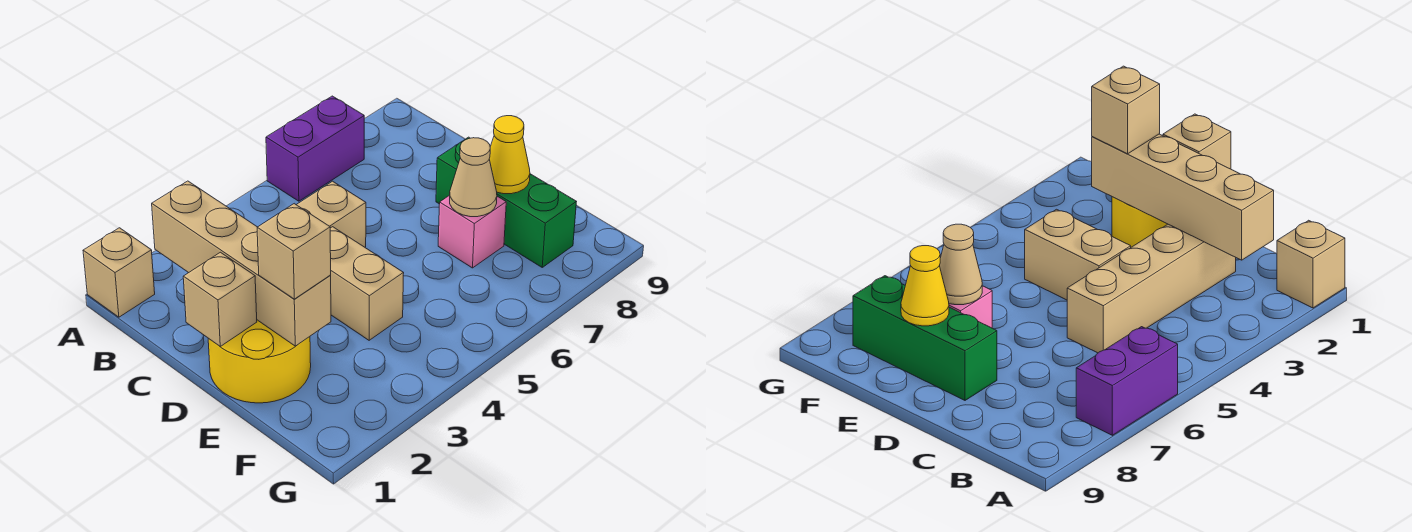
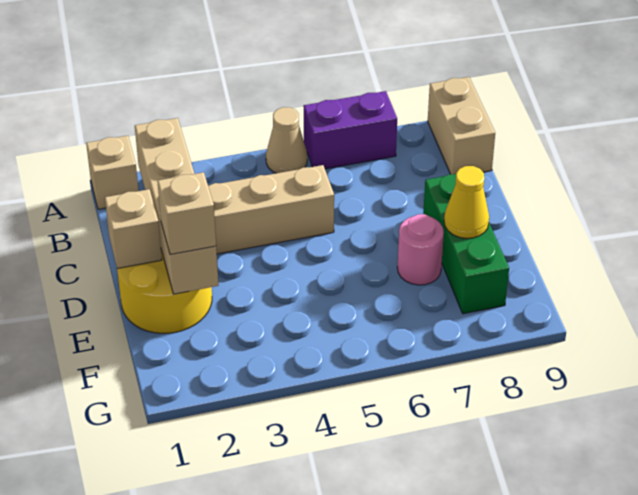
tan brick D4:E4 level 1 -> tan brick A9:B9 level 1
pink brick E7 level 1 -> pink round brick E7 level 1
tan cone E7 level 2 -> tan cone A5 level 1

